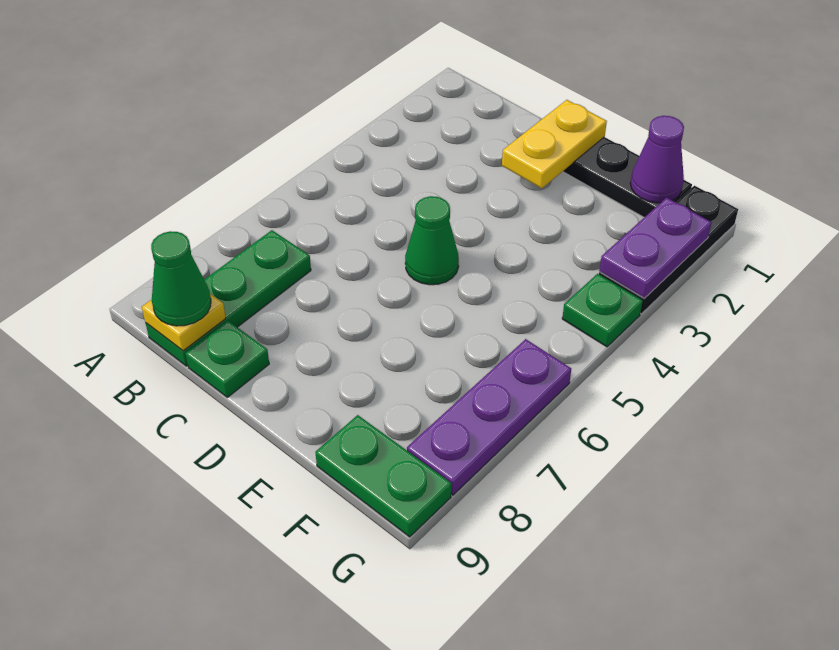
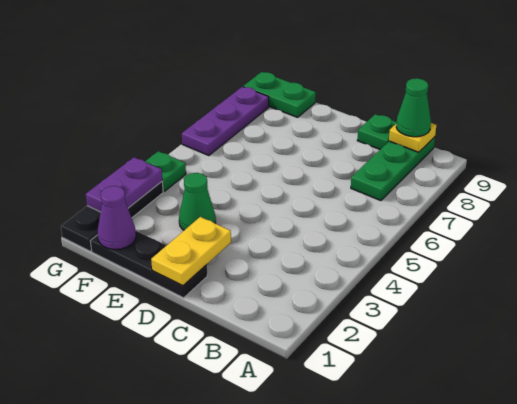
green cone D5 level 1 -> green cone E3 level 1

